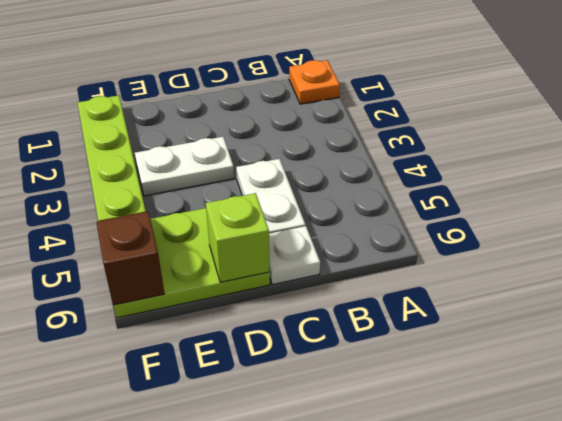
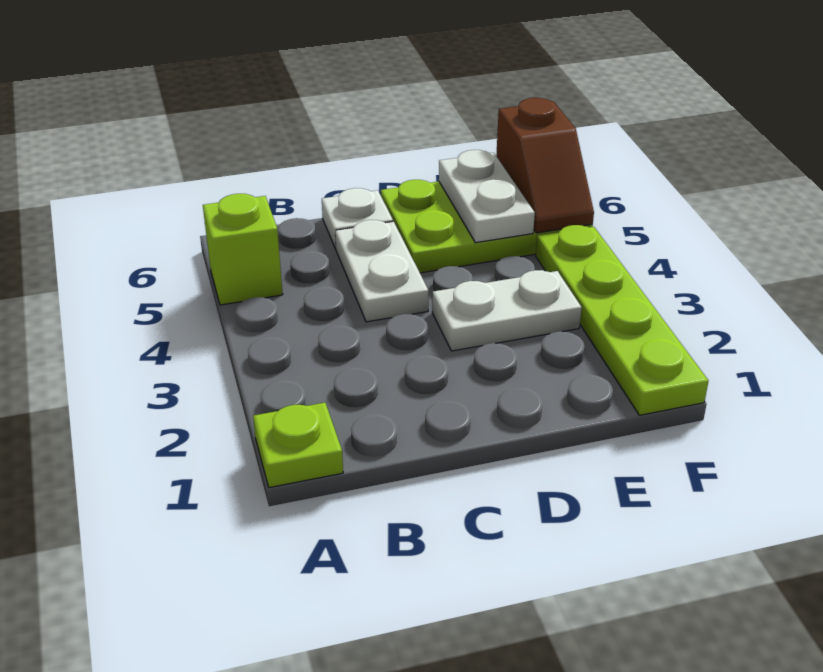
orange plate A1 level 1 -> lime plate A1 level 1
lime brick D6 level 2 -> lime brick A5 level 1
none -> white plate E5:E6 level 2

